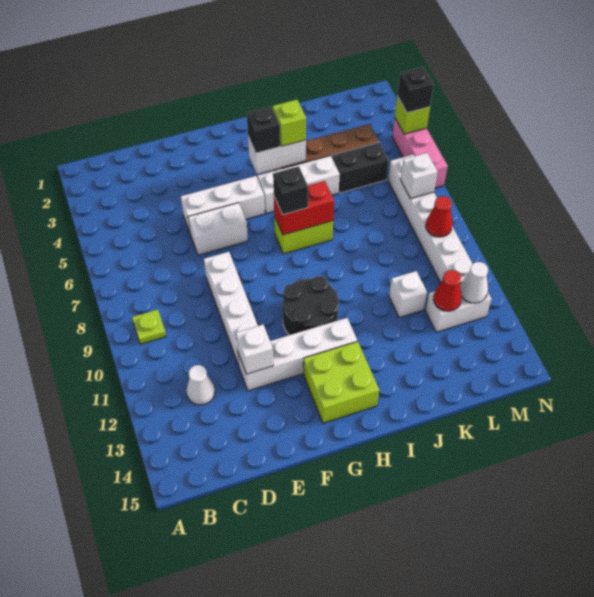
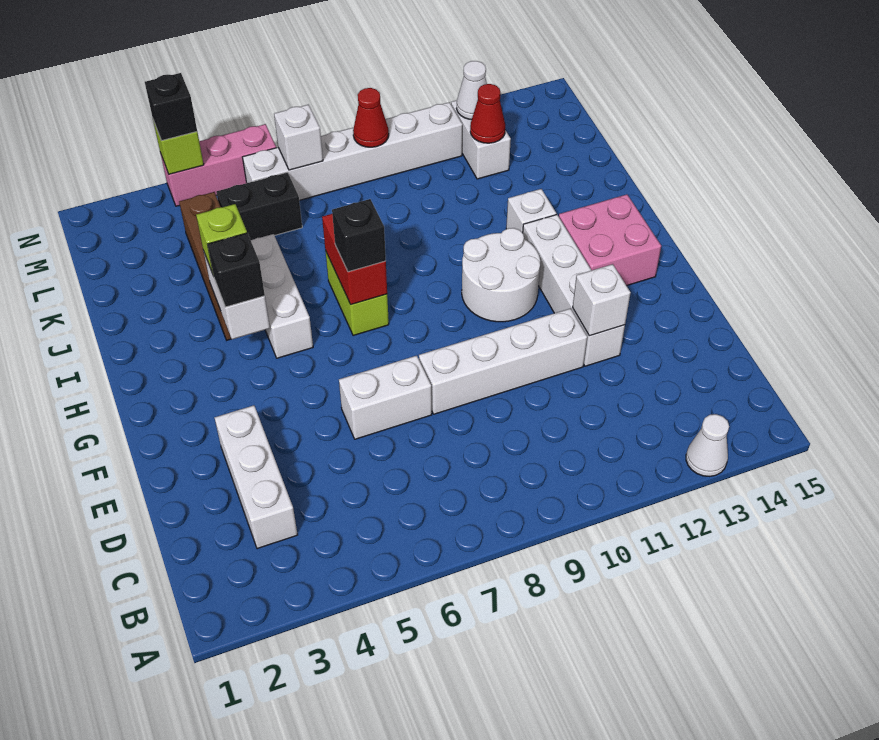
lime plate B9 level 1 -> none
white cone C12 level 1 -> white cone A13 level 1
white brick E5:G5 level 1 -> white brick C3:E3 level 1
white brick E6:F6 level 1 -> white brick E6:E7 level 1
black round brick G10:H11 level 1 -> white round brick G10:H11 level 1
lime brick G13:H14 level 1 -> pink brick G13:H14 level 1
black brick K5:L5 level 1 -> black brick L5:L6 level 1
white brick K11 level 1 -> white brick I12 level 1

